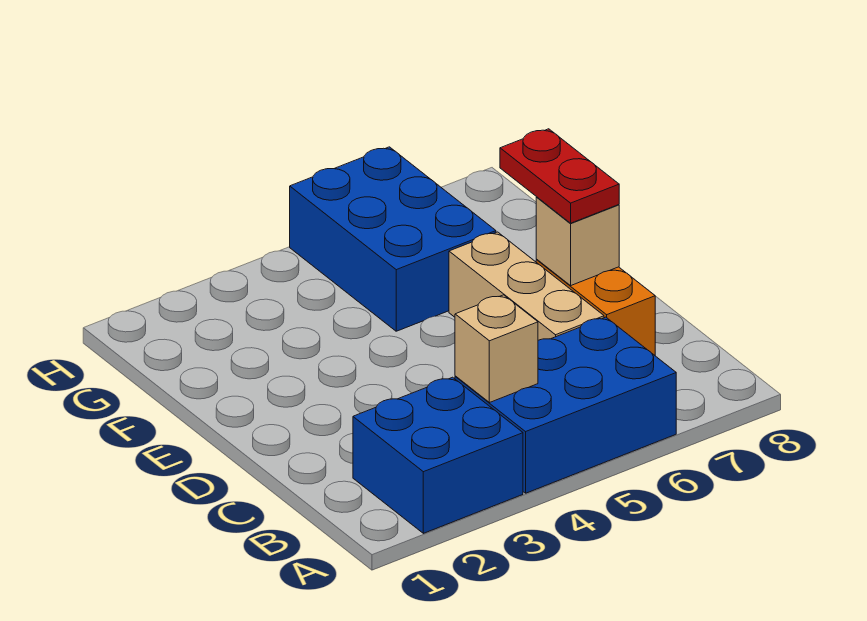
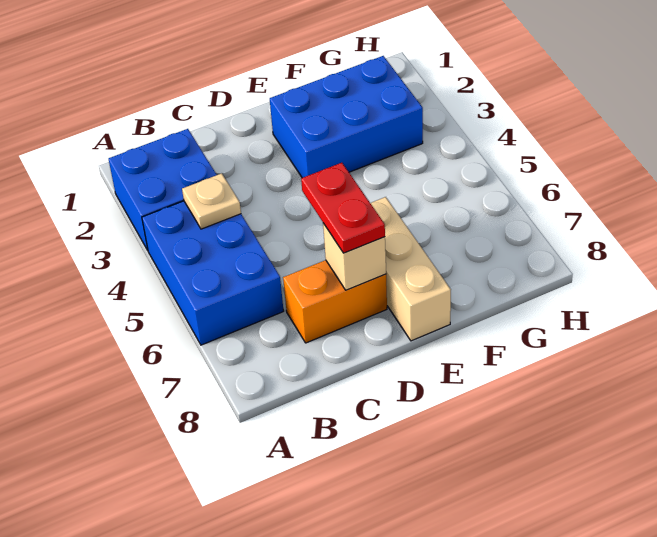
tan brick B4 level 2 -> tan plate B4 level 2
tan brick C6:E6 level 1 -> tan brick E6:E8 level 1
red plate D7:E7 level 3 -> red plate D6:D7 level 3
blue brick F5:H6 level 1 -> blue brick E2:G3 level 1

